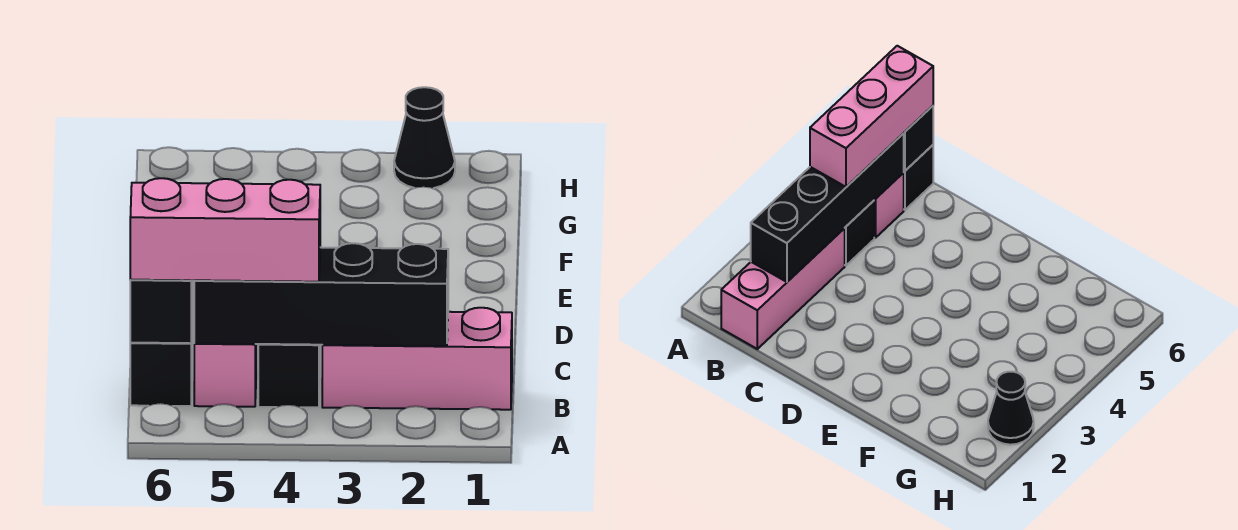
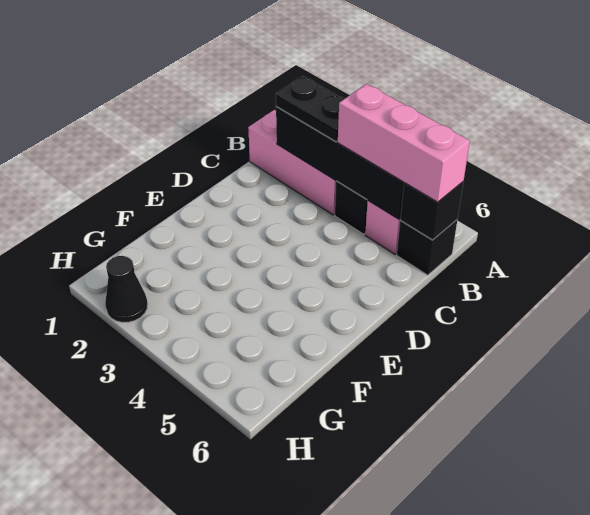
none -> black plate B2:B3 level 3

